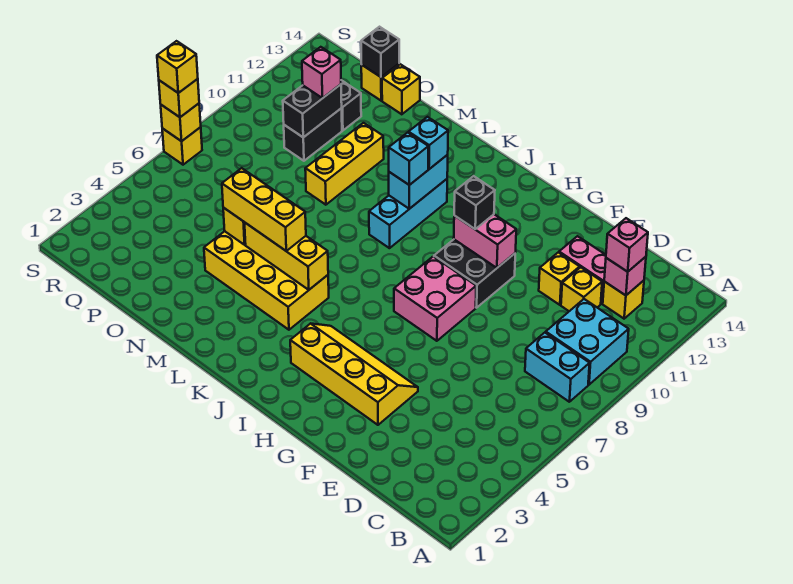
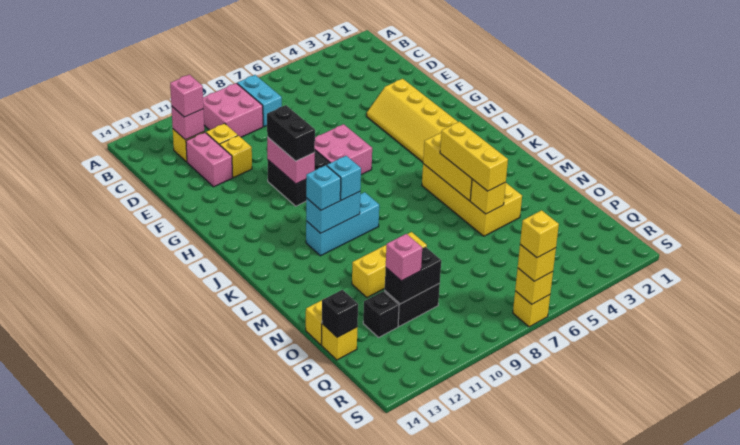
cyan brick B9:C10 level 1 -> pink brick B9:C10 level 1
black brick H10 level 3 -> black brick G10:H10 level 3

